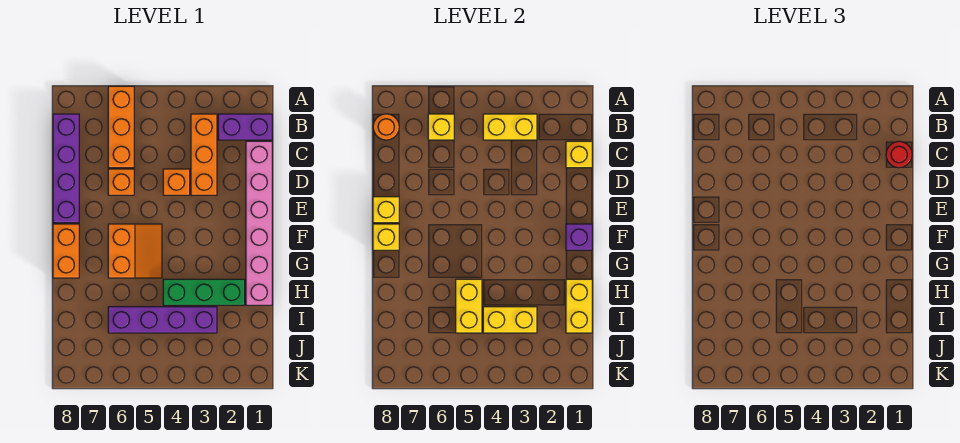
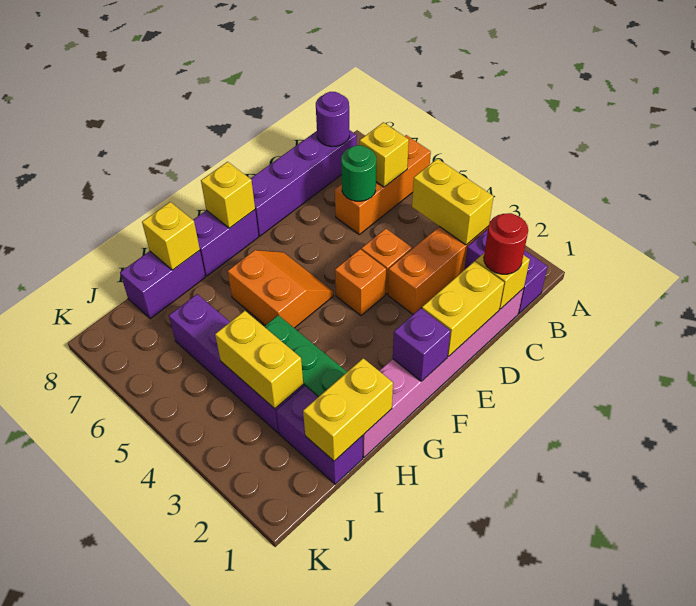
orange round brick B8 level 2 -> purple round brick B8 level 2
none -> green round brick C6 level 2
orange brick D6 level 1 -> orange brick E4 level 1
yellow brick E8 level 2 -> yellow brick H8 level 2
orange slope F5:G6 level 1 top 6 -> orange slope F5:G6 level 1 top G
orange brick F8:G8 level 1 -> purple brick F8:G8 level 1
yellow brick H5:I5 level 2 -> yellow brick D1:E1 level 2
none -> purple brick H8:I8 level 1
none -> purple brick I1:I2 level 1

